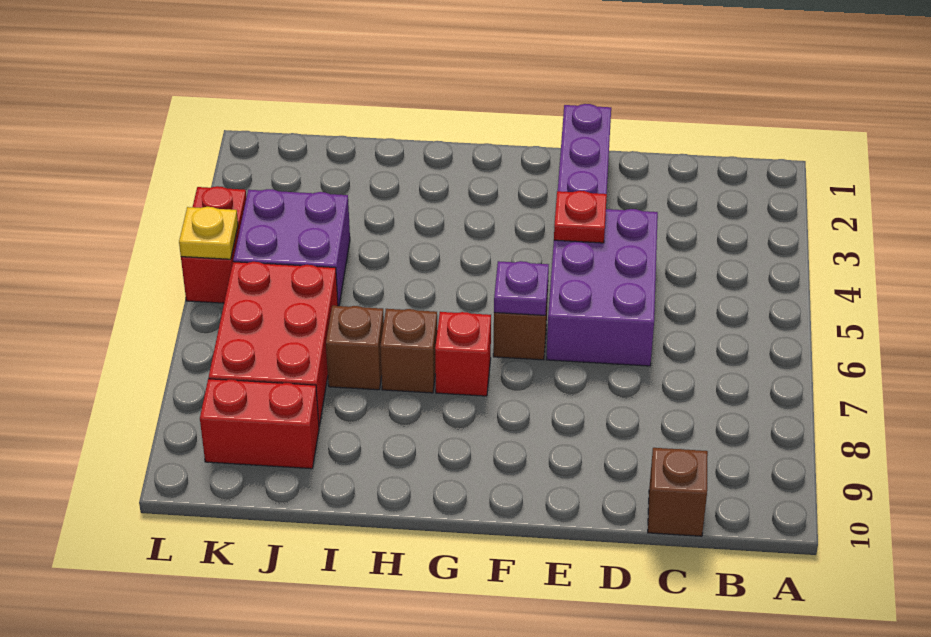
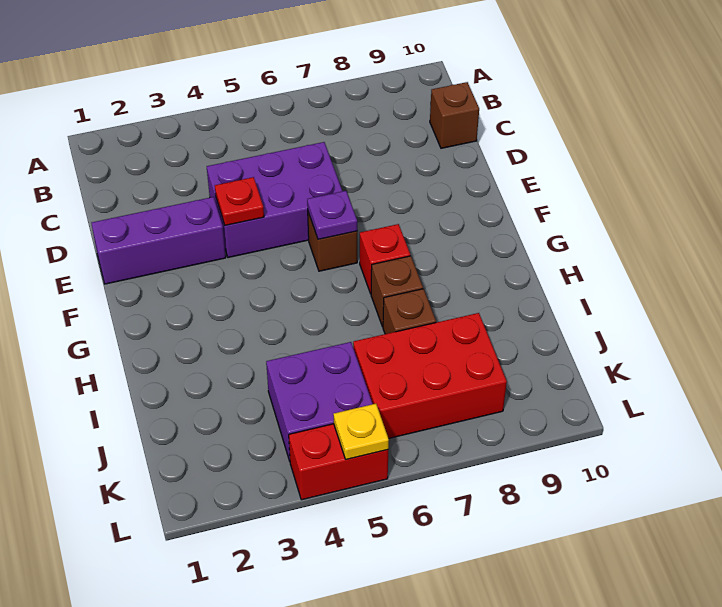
red brick J9:K9 level 1 -> none

